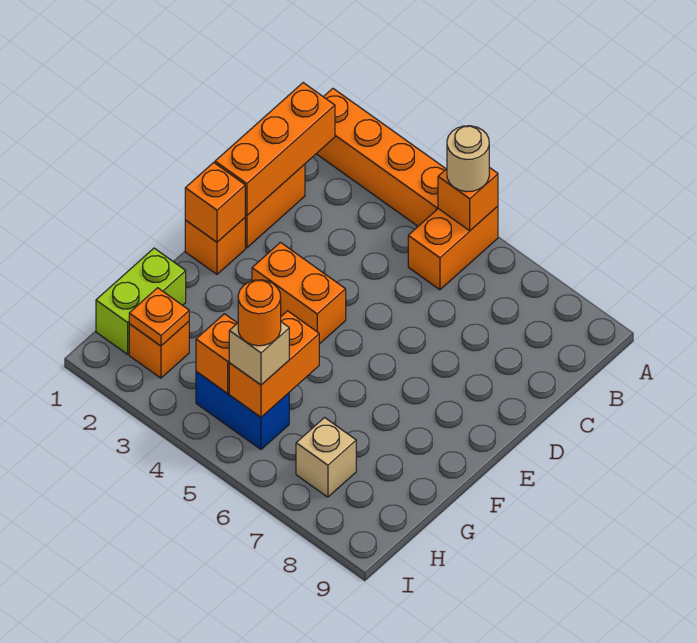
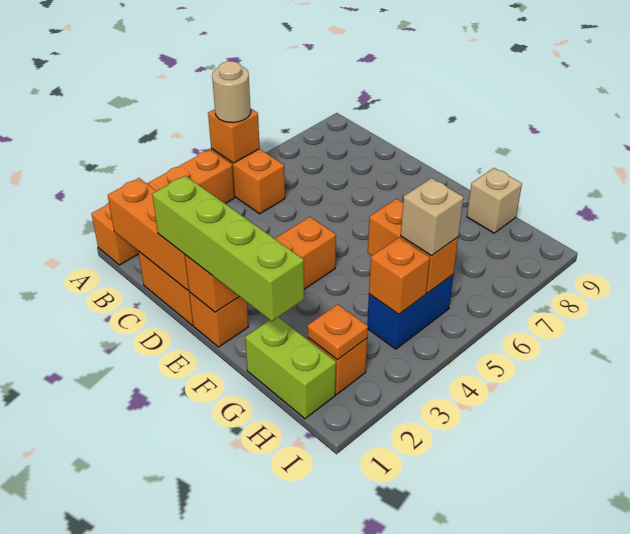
none -> lime brick D1:G1 level 3
orange round brick H5 level 4 -> none
tan brick H7 level 1 -> tan brick G9 level 1

